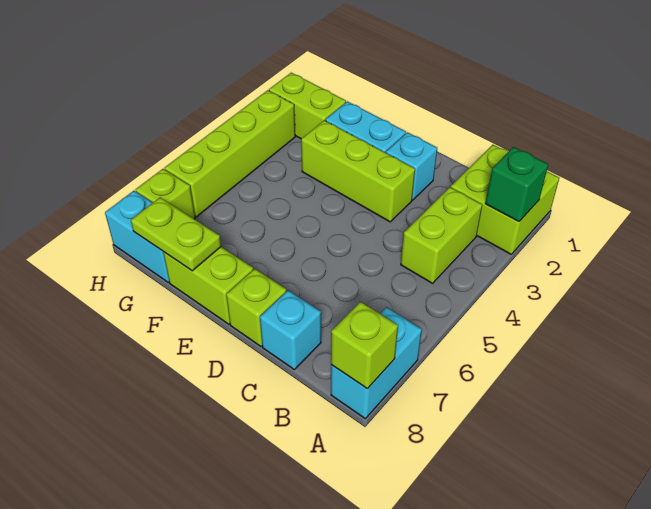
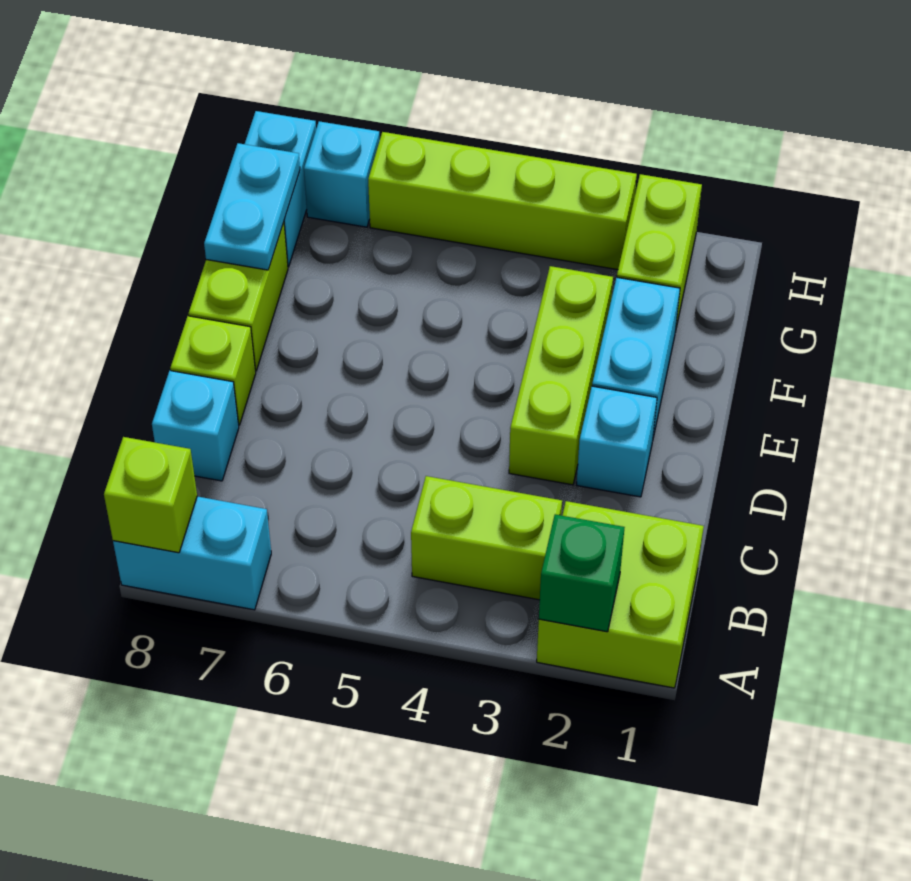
lime plate F8:G8 level 2 -> cyan plate F8:G8 level 2
lime brick H7 level 1 -> cyan brick H7 level 1

